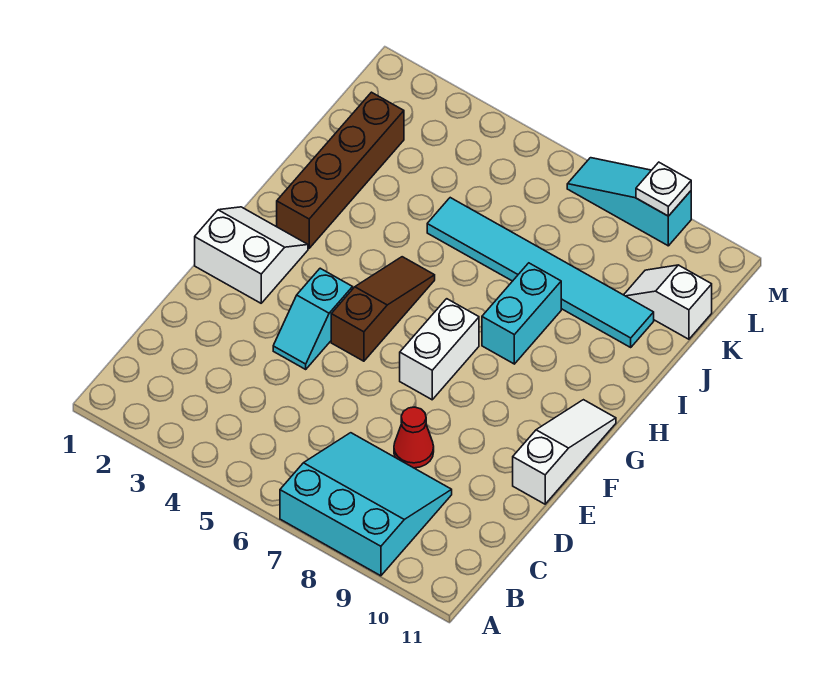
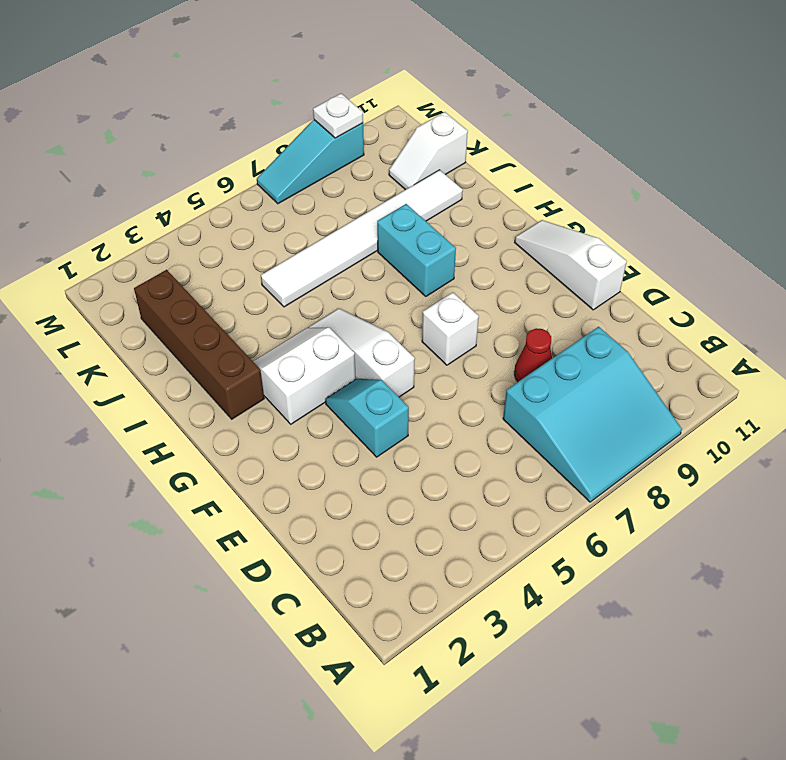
cyan slope A7:C9 level 1 top A -> cyan slope A7:C9 level 1 top C
cyan slope E4:F4 level 1 top F -> cyan slope E4:F4 level 1 top E
white slope F1:G2 level 1 top F -> white slope G3:H4 level 1 top G
brown slope F5:H5 level 1 top F -> white slope F5:H5 level 1 top F
white brick F7:G7 level 1 -> white brick F7 level 1
cyan tile J5:J10 level 1 -> white tile J5:J10 level 1

